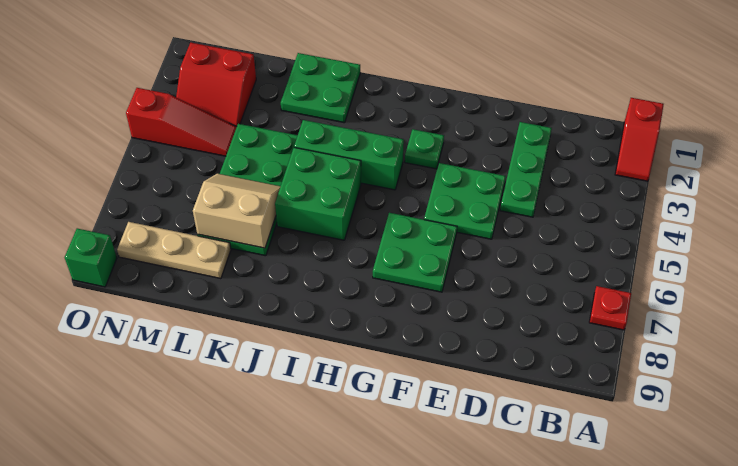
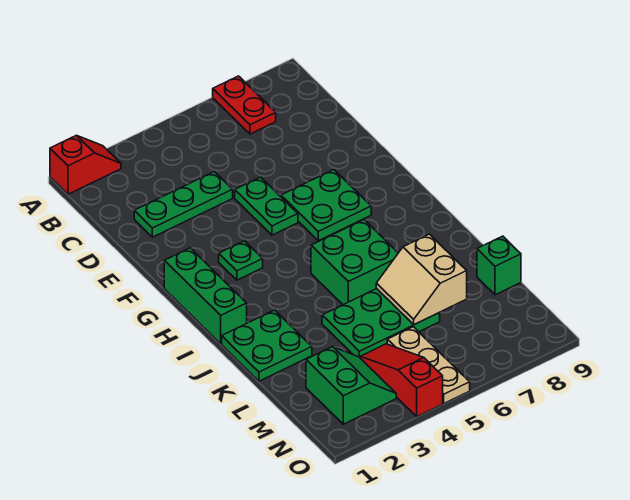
red plate A7 level 1 -> red plate A7:B7 level 1
green plate E4:F5 level 1 -> green plate E5:F5 level 1
green brick H4:J4 level 1 -> green brick G1:I1 level 1
green plate K4:L7 level 1 -> green plate K4:L6 level 1
tan plate L8:N8 level 1 -> tan plate M5:O5 level 1
red slope M2:N3 level 1 top 2 -> green slope M2:N3 level 1 top 2
green brick O9 level 1 -> green brick L9 level 1

